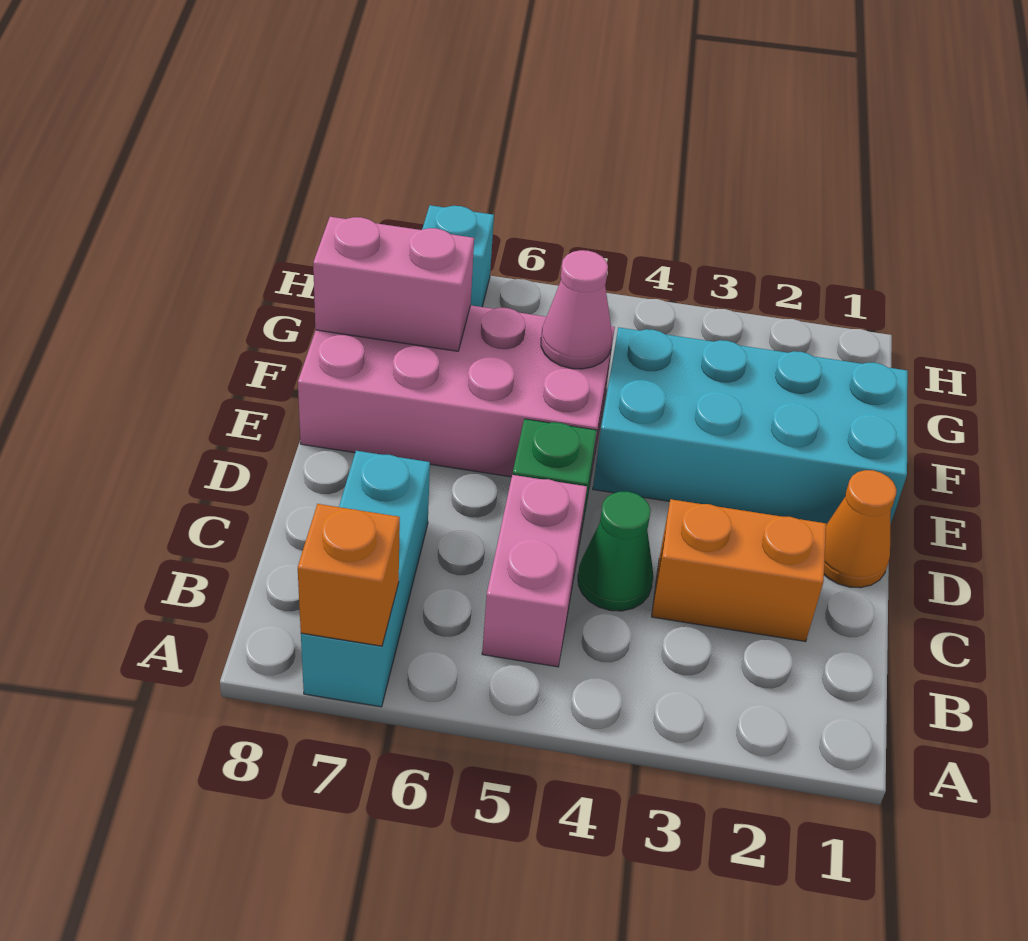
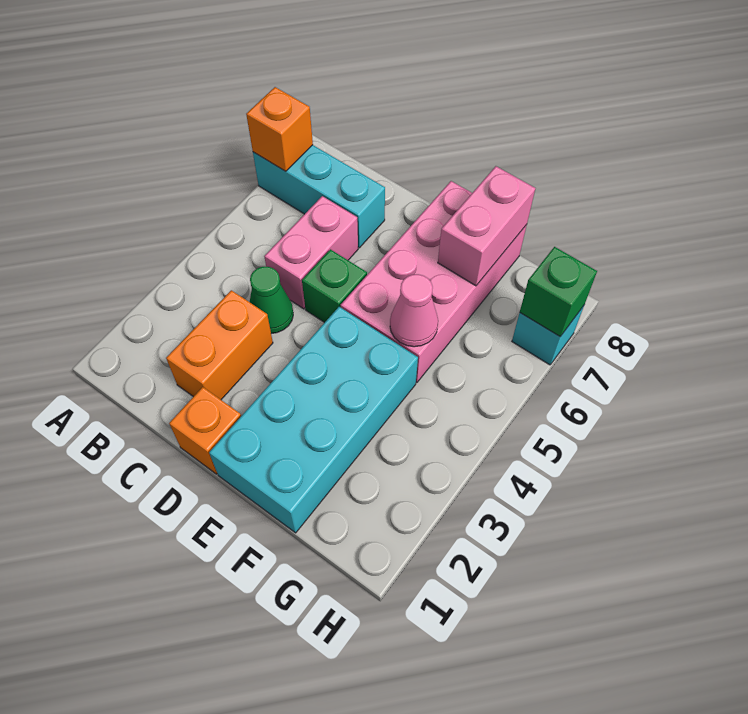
pink brick B5:C5 level 1 -> pink brick C5:C6 level 1
orange cone D1 level 1 -> orange brick D1 level 1
none -> green brick H7 level 2

